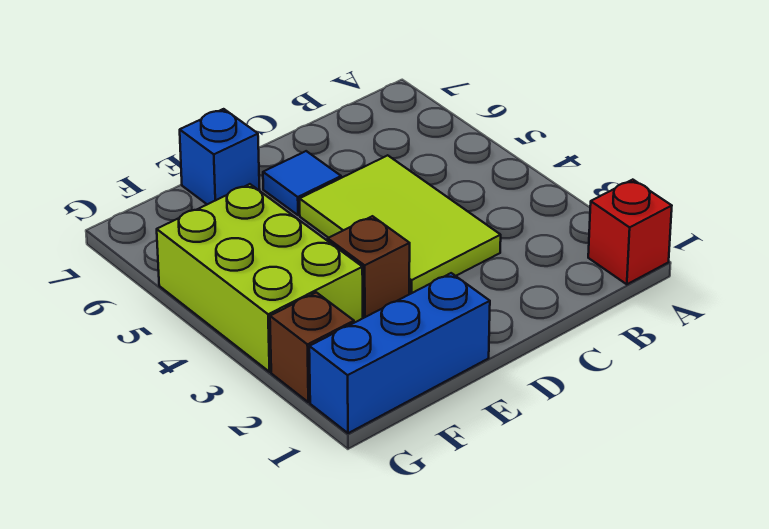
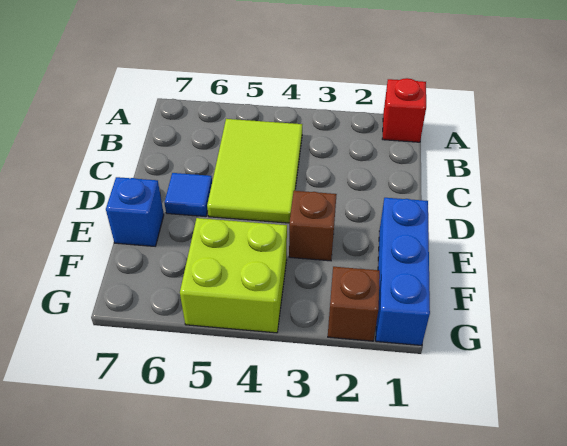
lime tile C3:D5 level 1 -> lime tile B4:D5 level 1
lime brick F3:G5 level 1 -> lime brick F4:G5 level 1

